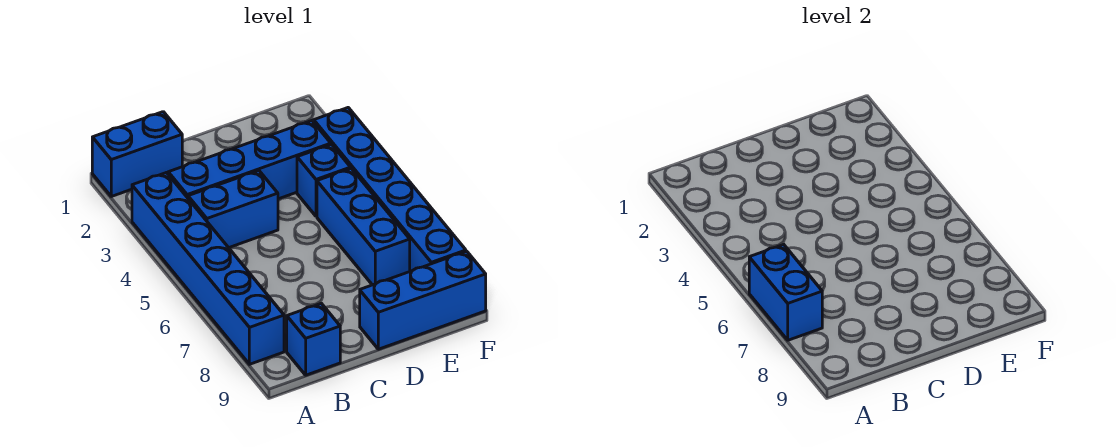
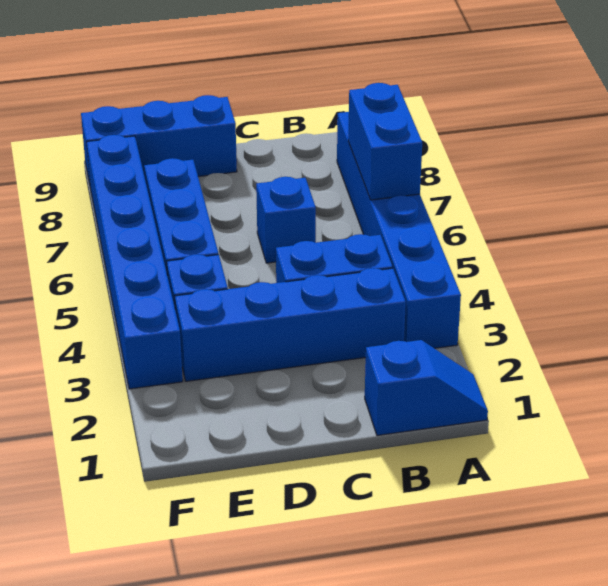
blue brick A1:B1 level 1 -> blue slope A1:B1 level 1 top B
blue brick B9 level 1 -> blue brick C6 level 1

